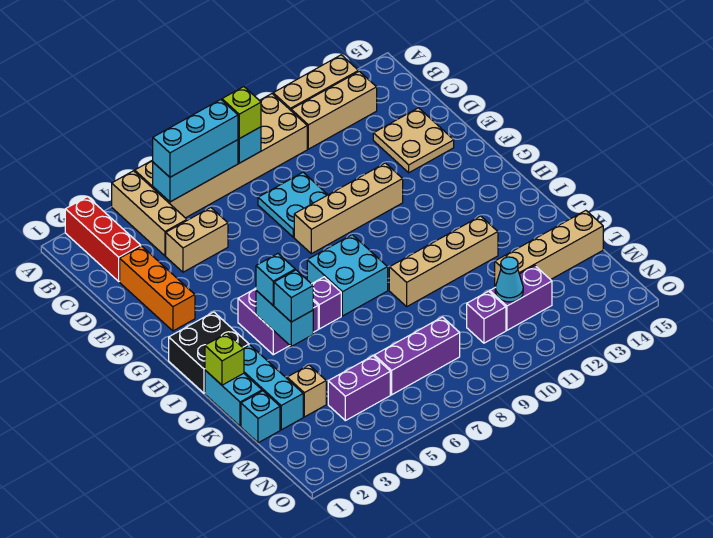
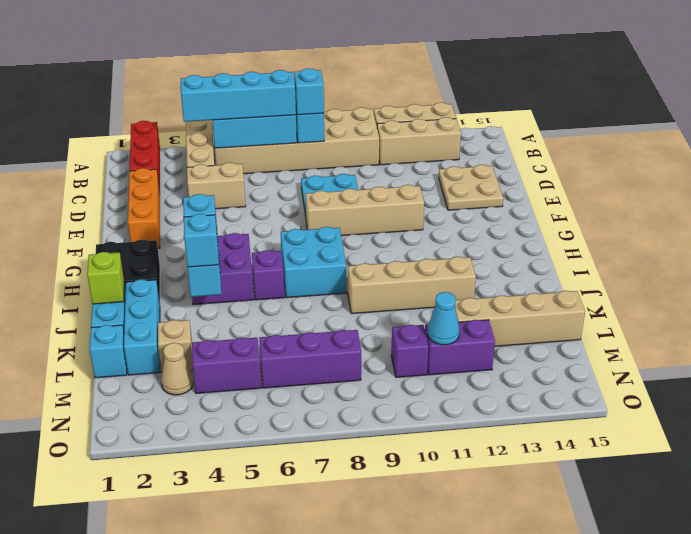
cyan brick B5:B7 level 3 -> cyan brick B4:B7 level 3
lime brick B8 level 3 -> cyan brick B8 level 3
none -> tan cone M3 level 1

